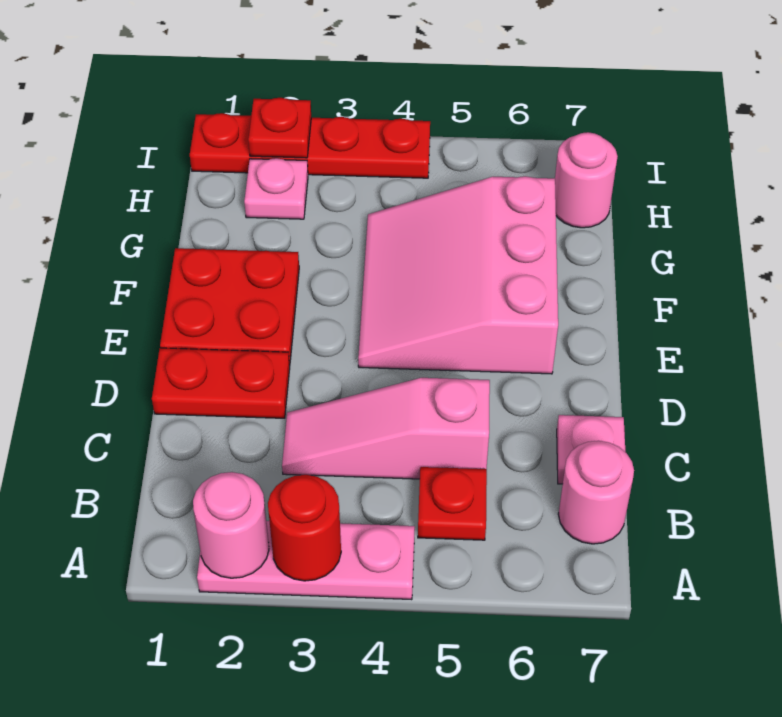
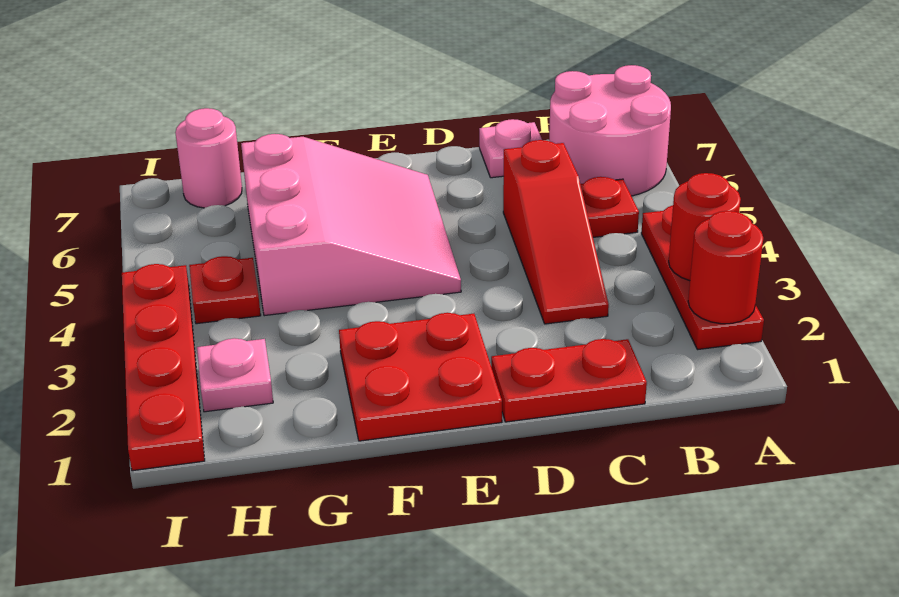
pink plate A2:A4 level 1 -> red plate A2:A4 level 1
pink round brick A2 level 2 -> red round brick A2 level 2
pink round brick B7 level 1 -> pink round brick A6:B7 level 1
pink slope C3:C5 level 1 top 5 -> red slope C3:C5 level 1 top 5
red plate D1:D2 level 1 -> red plate C1:D1 level 1
pink slope E4:G6 level 1 top 6 -> pink slope E4:G6 level 1 top G
red plate I2 level 2 -> red plate H4 level 1

